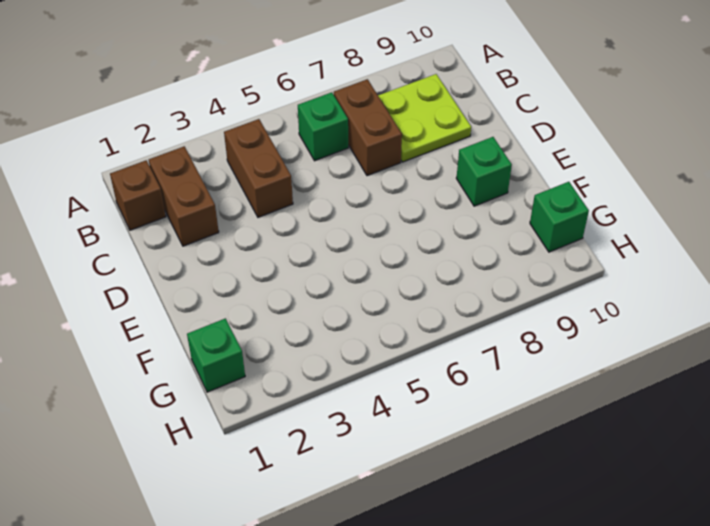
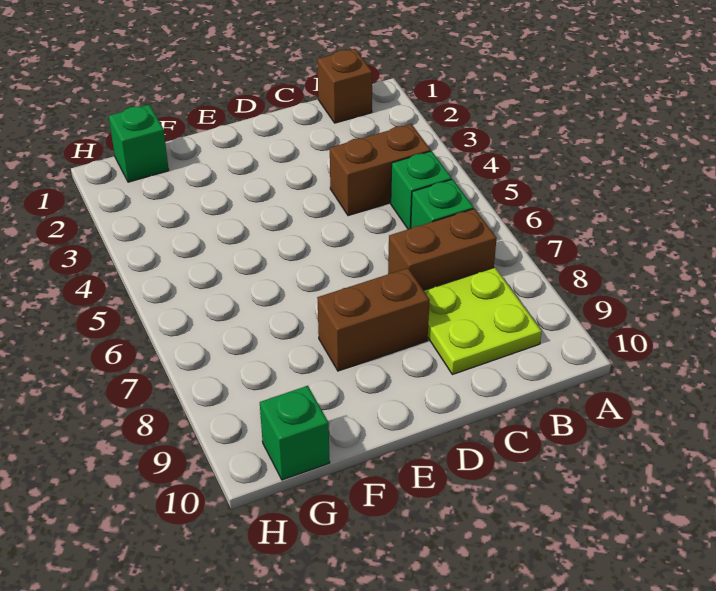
brown brick B2:C2 level 1 -> brown brick D8:E8 level 1
green brick E9 level 1 -> green brick B5 level 1

